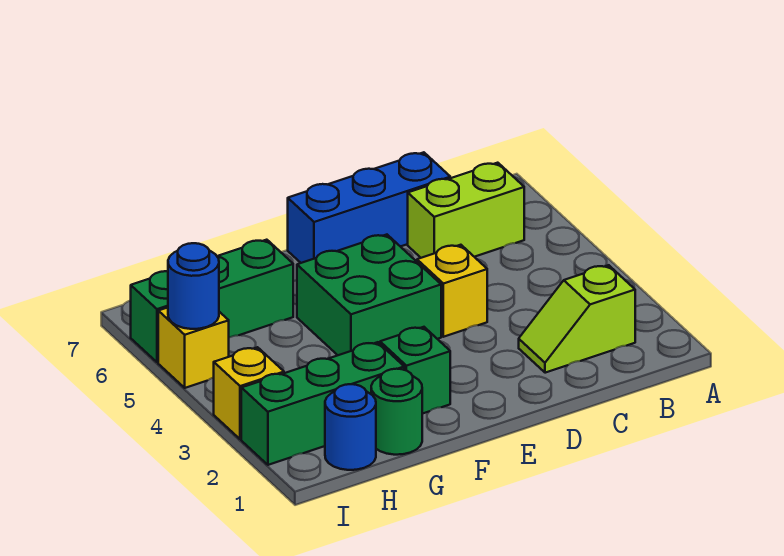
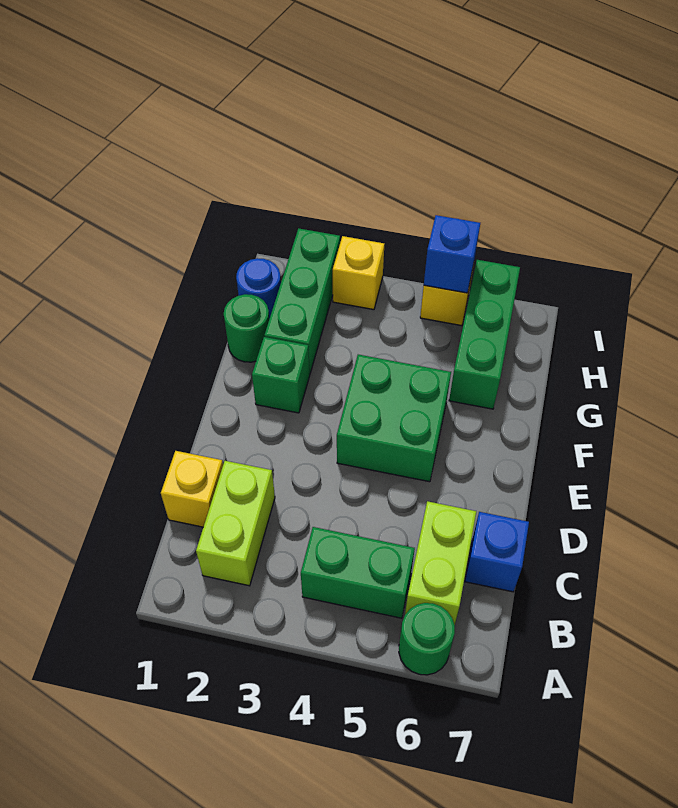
none -> green round brick A6 level 1
lime slope B2:C2 level 1 top B -> lime brick B2:C2 level 1
none -> green brick B4:B5 level 1
blue brick C7:E7 level 1 -> blue brick C7 level 1
yellow brick D4 level 1 -> yellow brick C1 level 1
blue round brick I5 level 2 -> blue brick I5 level 2

